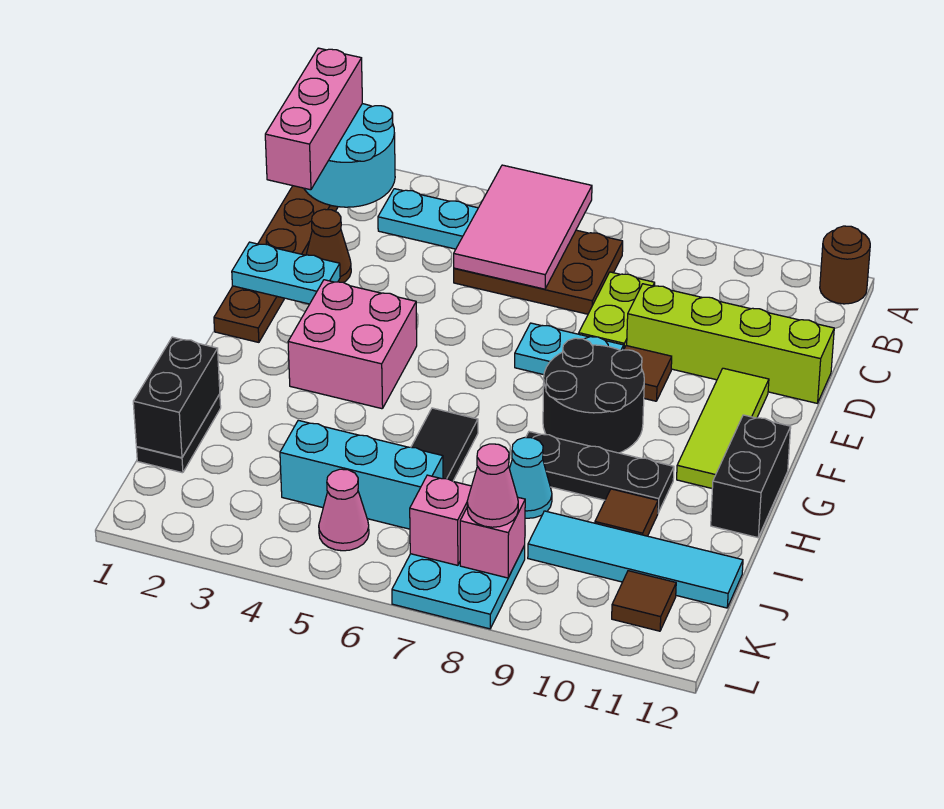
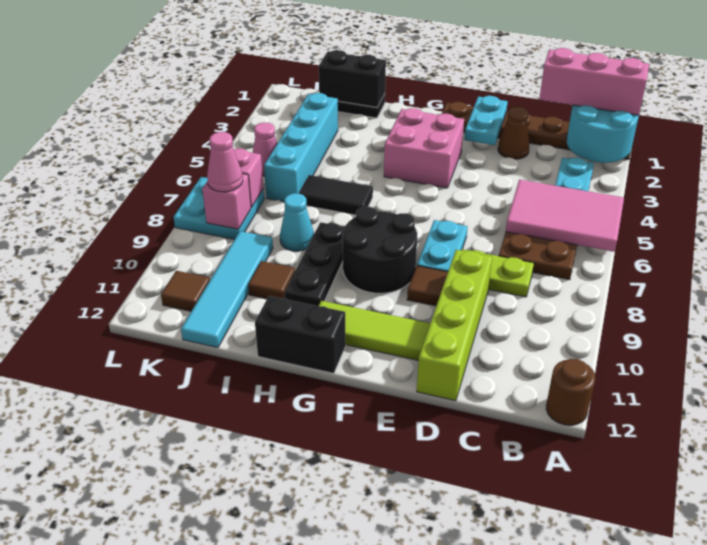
cyan brick J4:J6 level 1 -> cyan brick J3:J6 level 1

